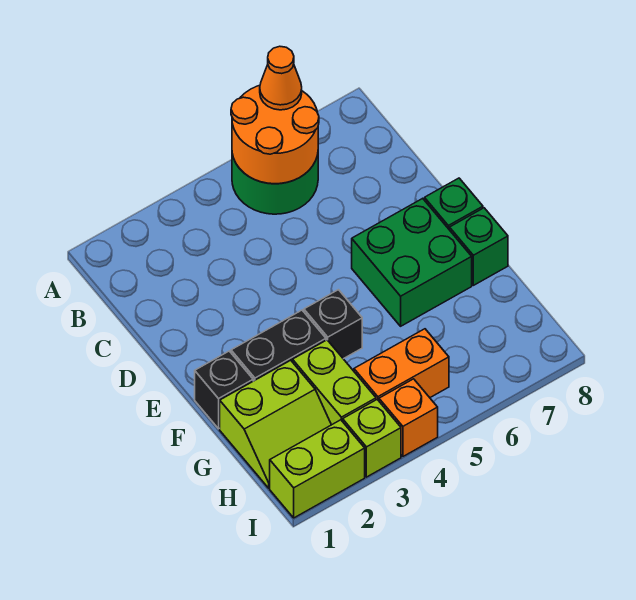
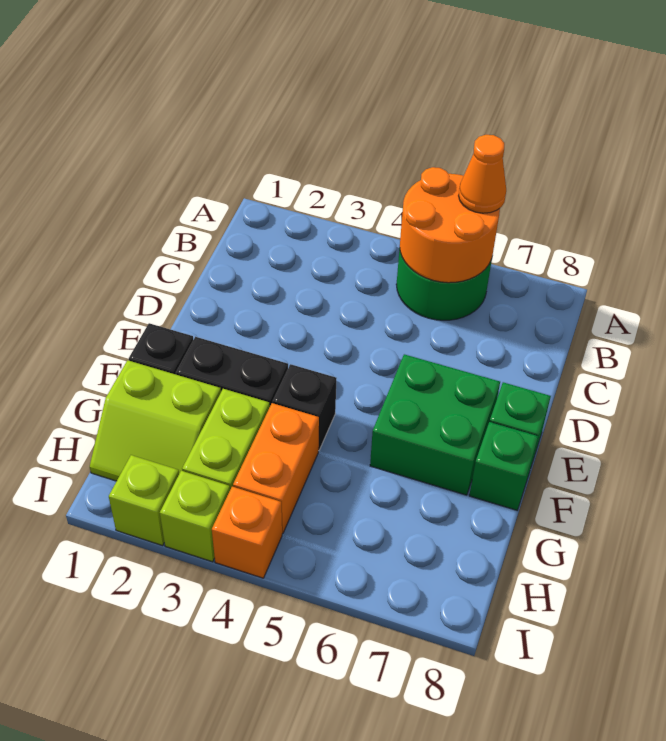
orange brick H4:H5 level 1 -> orange brick G4:H4 level 1
lime brick I1:I2 level 1 -> lime brick I2 level 1

